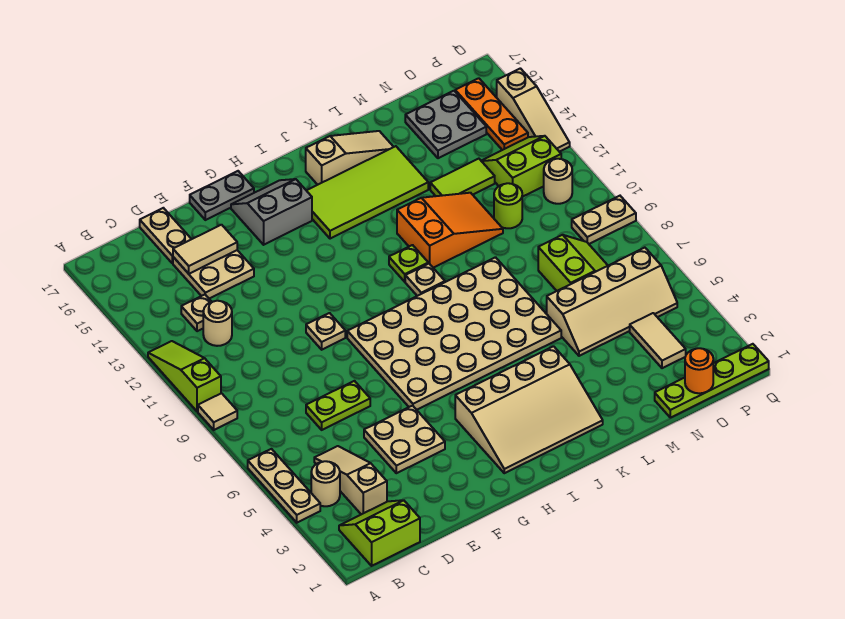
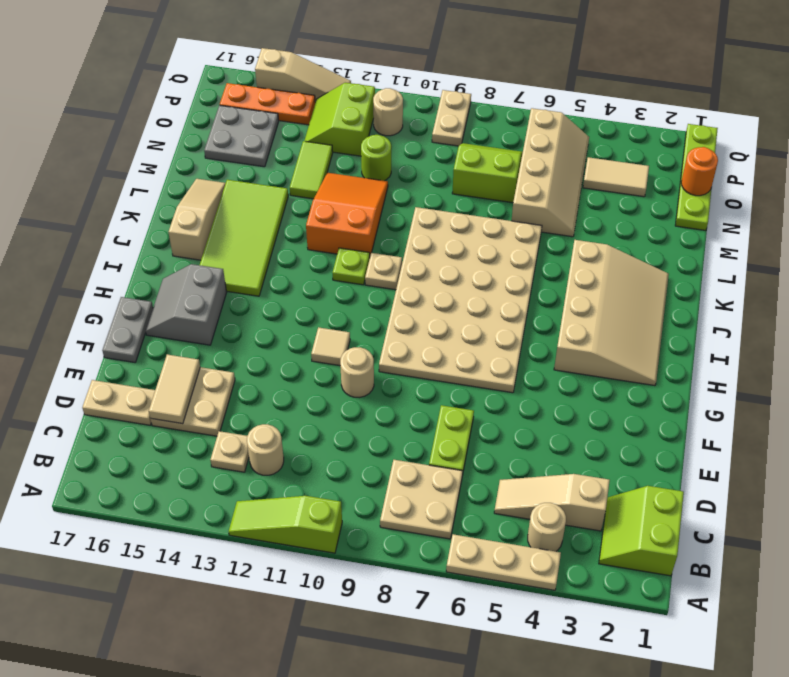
tan tile A9 level 1 -> tan tile G11 level 1
tan plate E4:F5 level 1 -> tan plate B7:C8 level 1
tan plate F10 level 1 -> tan round brick F10 level 1

